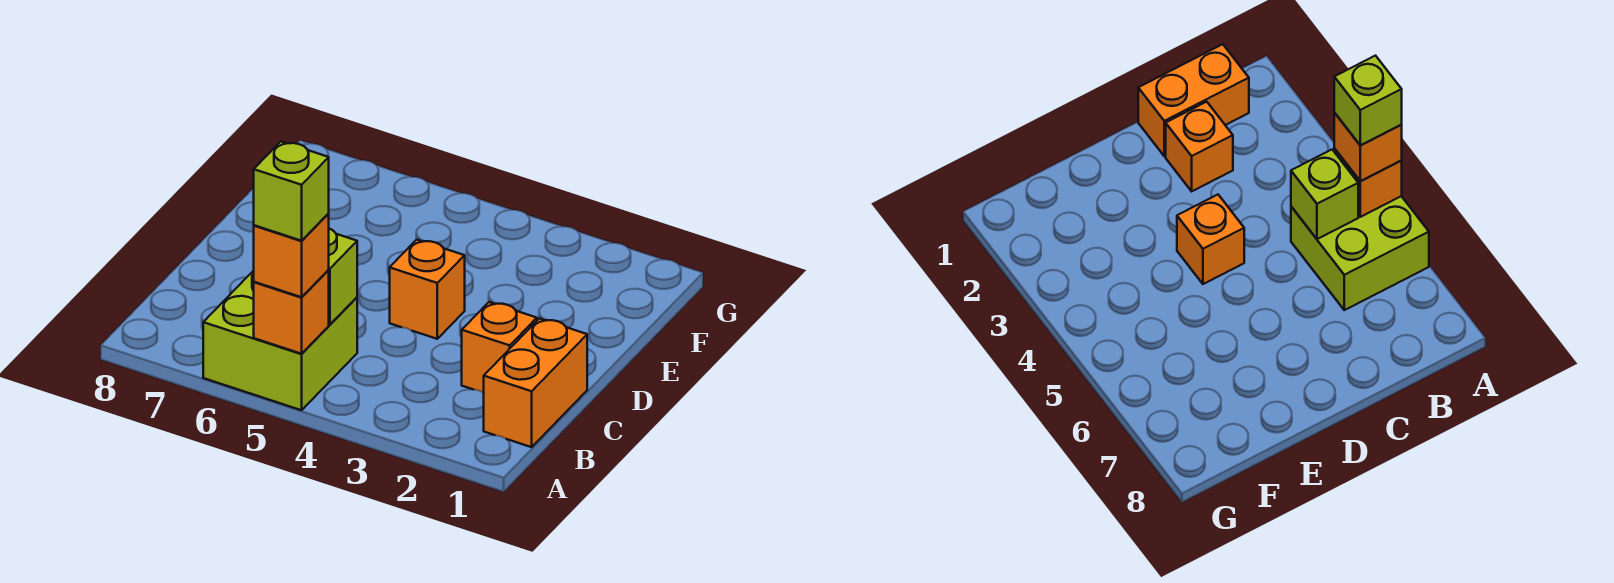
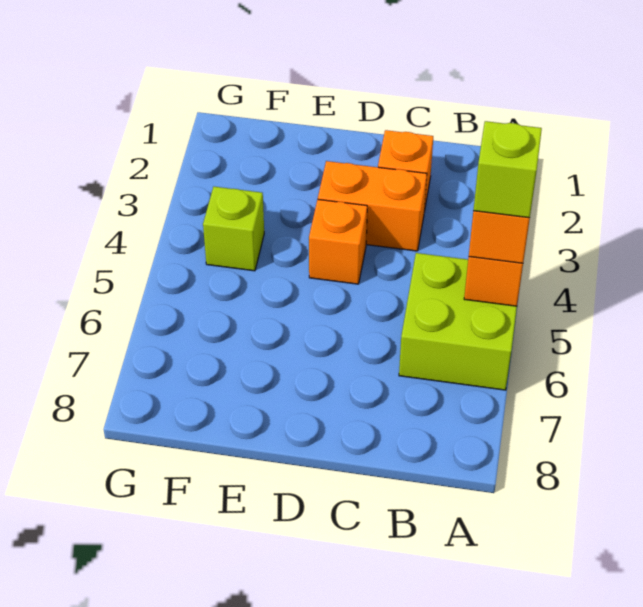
orange brick B1:C1 level 1 -> orange brick C3:D3 level 1
lime brick B5 level 2 -> lime brick F4 level 1

